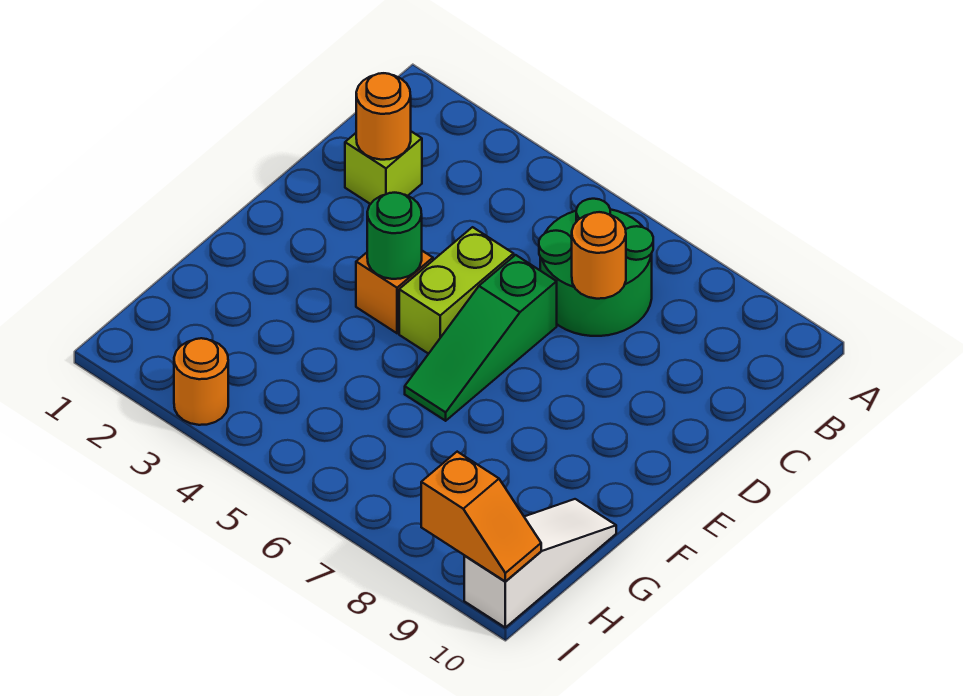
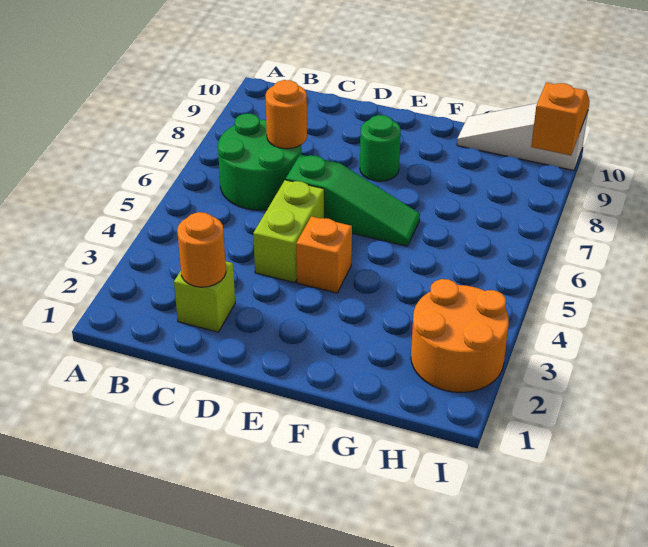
lime brick D5:E5 level 1 -> lime brick D4:D5 level 1
green round brick E4 level 2 -> green round brick E8 level 1
orange round brick I3 level 1 -> orange round brick H2:I3 level 1

